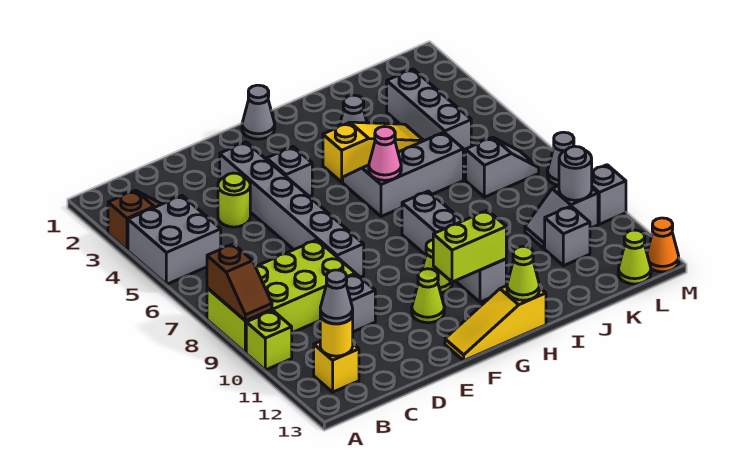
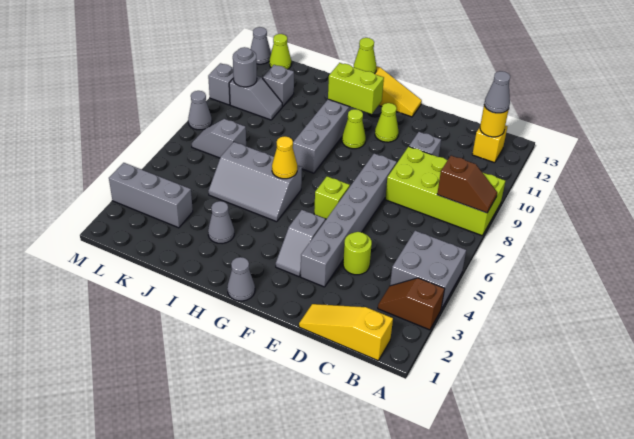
brown slope A8:A9 level 2 top 8 -> brown slope A8:B8 level 2 top B
lime brick A10 level 1 -> lime brick F6 level 1
yellow slope H4:J4 level 1 top H -> yellow slope B1:D1 level 1 top B
pink cone H6 level 2 -> yellow cone H6 level 2
grey brick K3:K5 level 1 -> grey brick K3:M3 level 1
orange cone M13 level 1 -> grey cone M13 level 1

